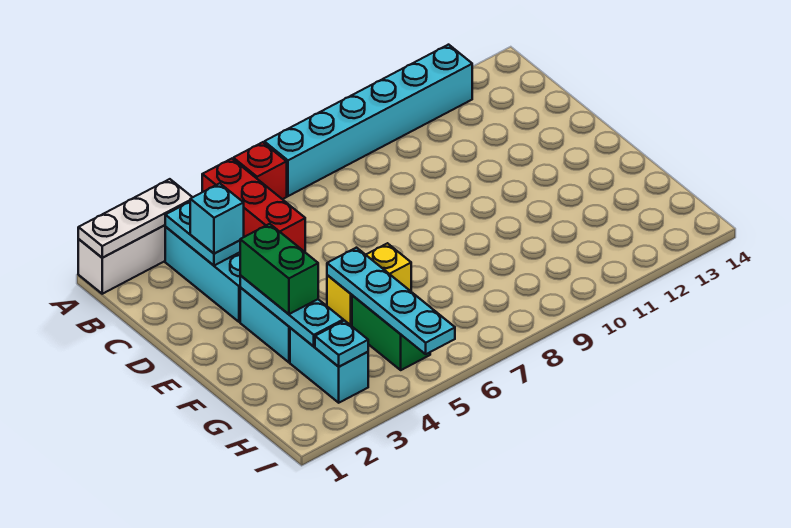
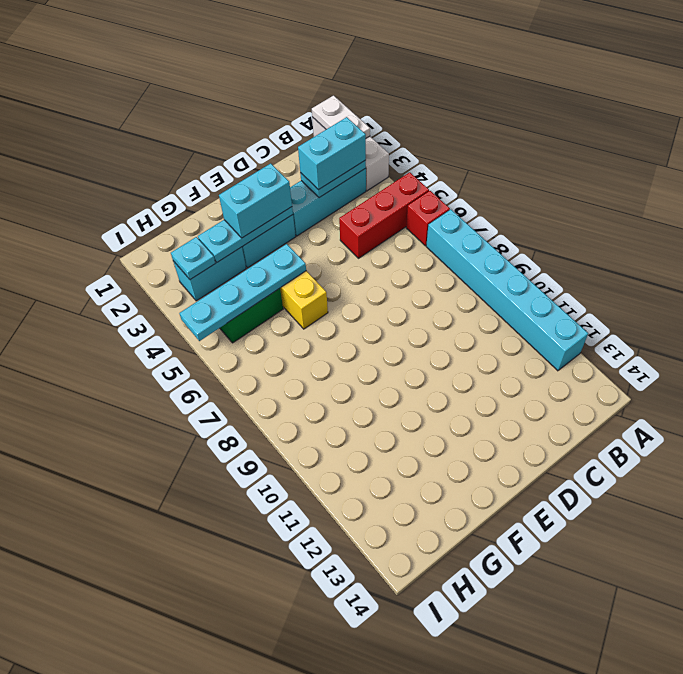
white plate A1:A3 level 2 -> white plate A1:A2 level 2
cyan brick C3 level 3 -> cyan brick B3:C3 level 3
green brick E3:F3 level 3 -> cyan brick E3:F3 level 3

